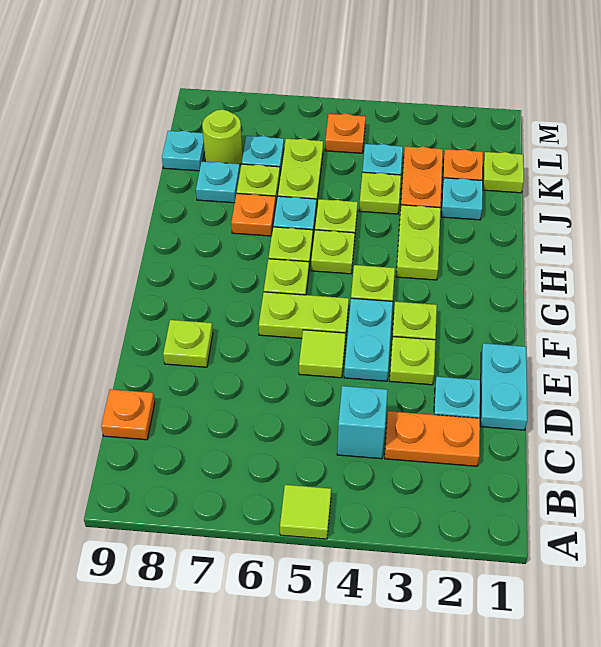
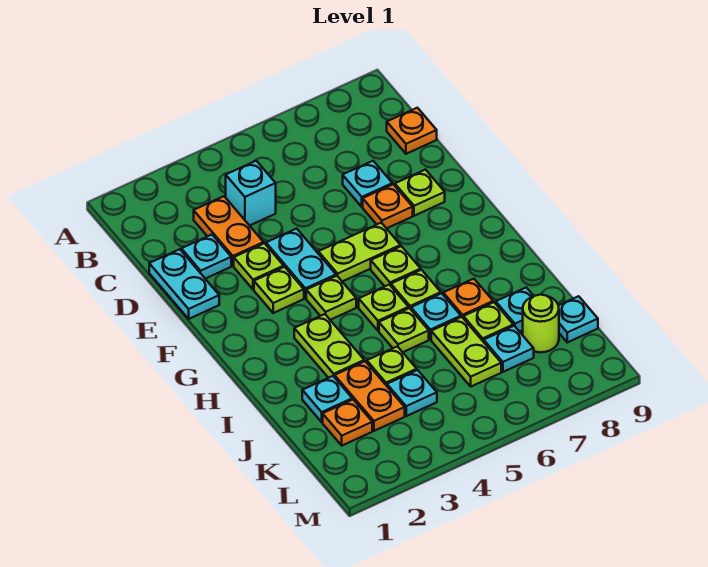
lime tile A5 level 1 -> none
orange plate C2:C3 level 1 -> orange plate C3:D3 level 1
none -> cyan plate D7 level 1
lime tile E5 level 1 -> none
lime plate K1 level 1 -> none
orange plate L5 level 1 -> orange plate E7 level 1

